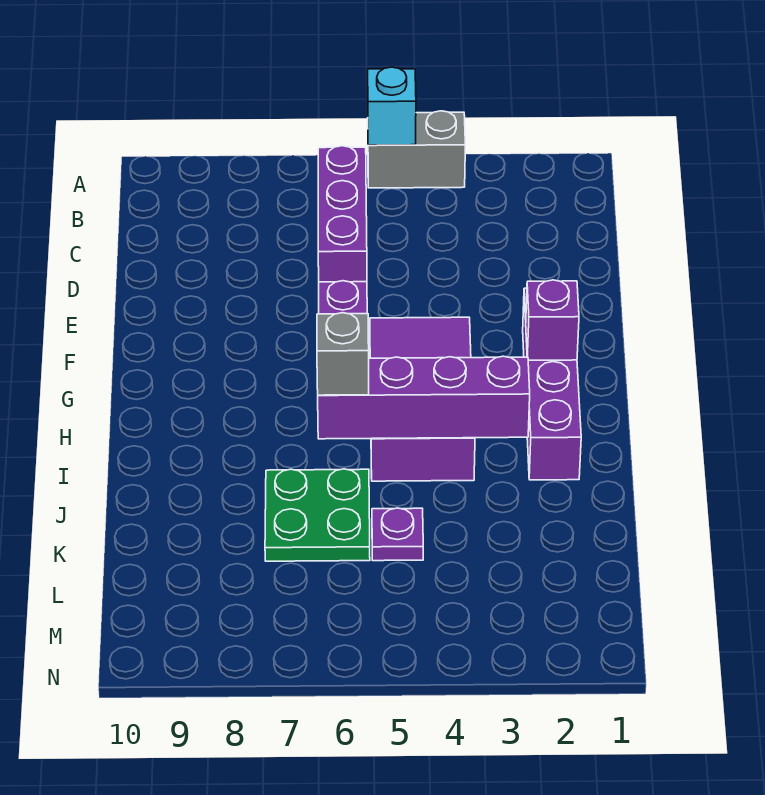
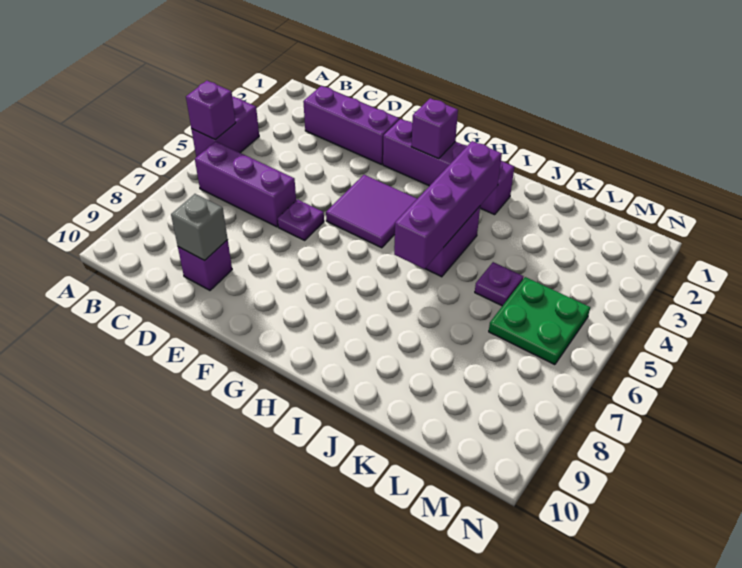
grey brick A4:A5 level 1 -> purple brick A4:A5 level 1
cyan brick A5 level 2 -> purple brick A5 level 2
none -> purple brick C2:E2 level 1
none -> purple brick D9 level 1
grey brick I6 level 3 -> grey brick D9 level 2
green plate J6:K7 level 1 -> green plate L5:M6 level 1

